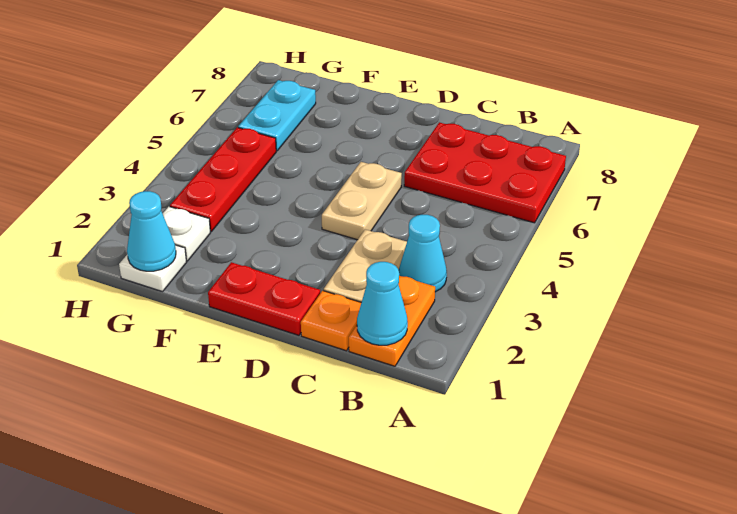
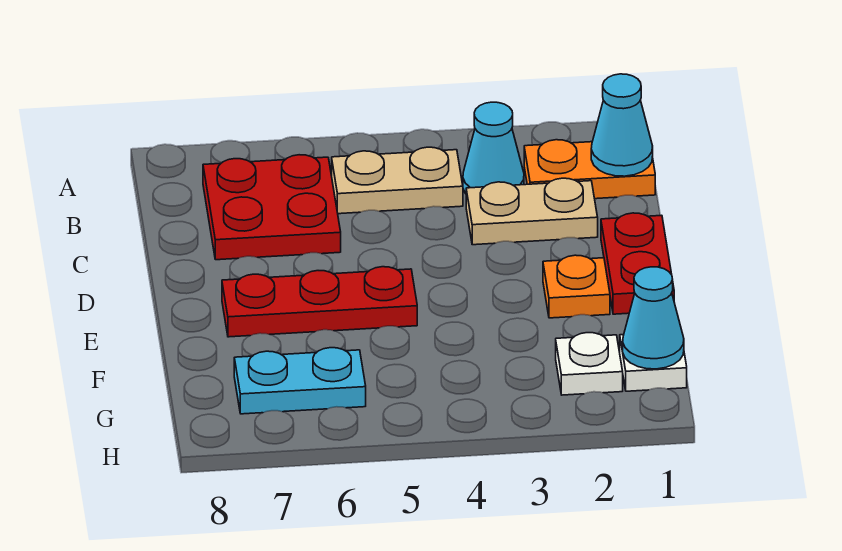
red plate A6:C7 level 1 -> red plate B6:C7 level 1
orange plate C1 level 1 -> orange plate E2 level 1
tan plate D4:D5 level 1 -> tan plate B4:B5 level 1
red plate G3:G5 level 1 -> red plate E5:E7 level 1

